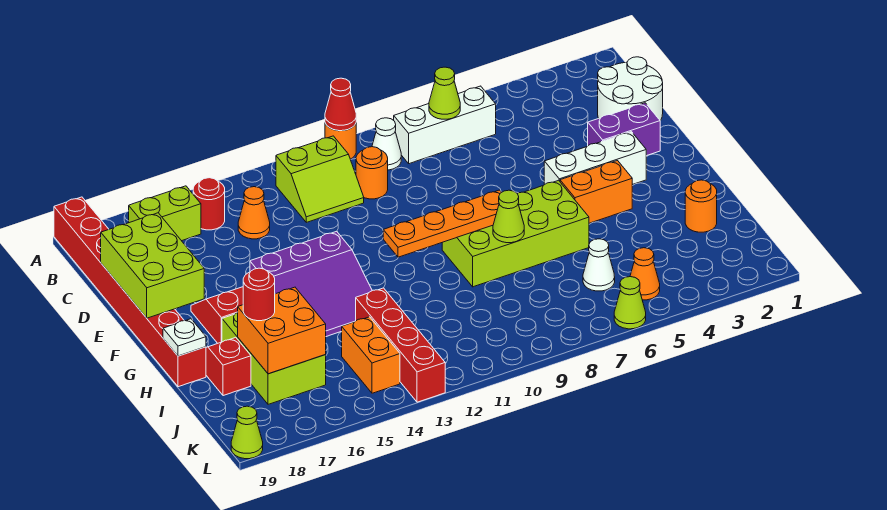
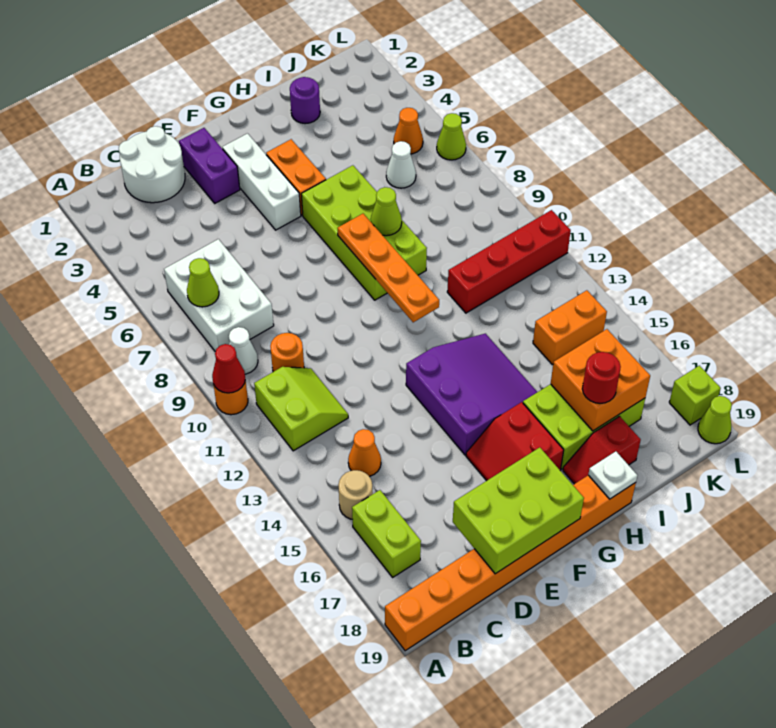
red brick A19:H19 level 1 -> orange brick A19:H19 level 1
white brick B6:B8 level 1 -> white brick B6:C8 level 1
red round brick B15 level 1 -> tan round brick B15 level 1
orange round brick I2 level 1 -> purple round brick I2 level 1
red brick I13:L13 level 1 -> red brick I11:L11 level 1
none -> lime brick L18 level 1

